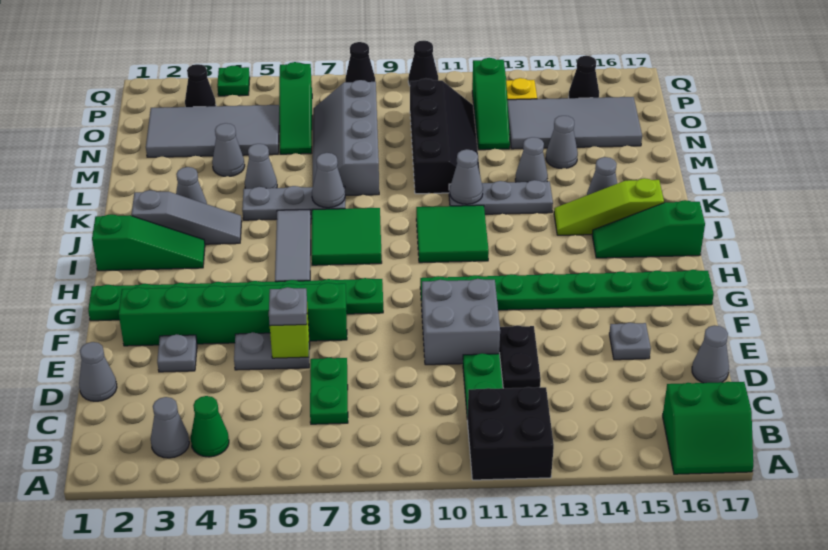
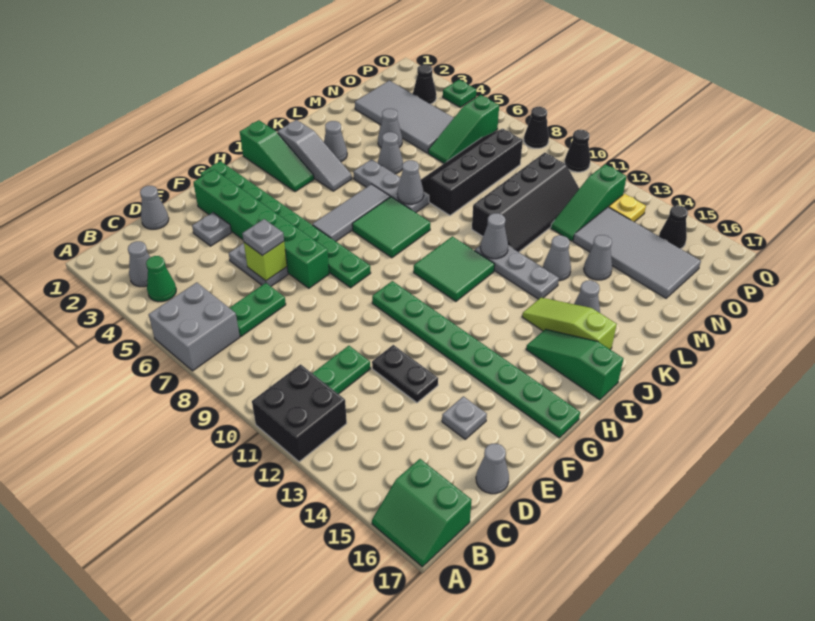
black plate D12:E12 level 1 -> black plate E12:E13 level 1
grey brick E10:F11 level 1 -> grey brick A6:B7 level 1
grey slope L7:O8 level 1 top 8 -> black slope L7:O8 level 1 top 8

